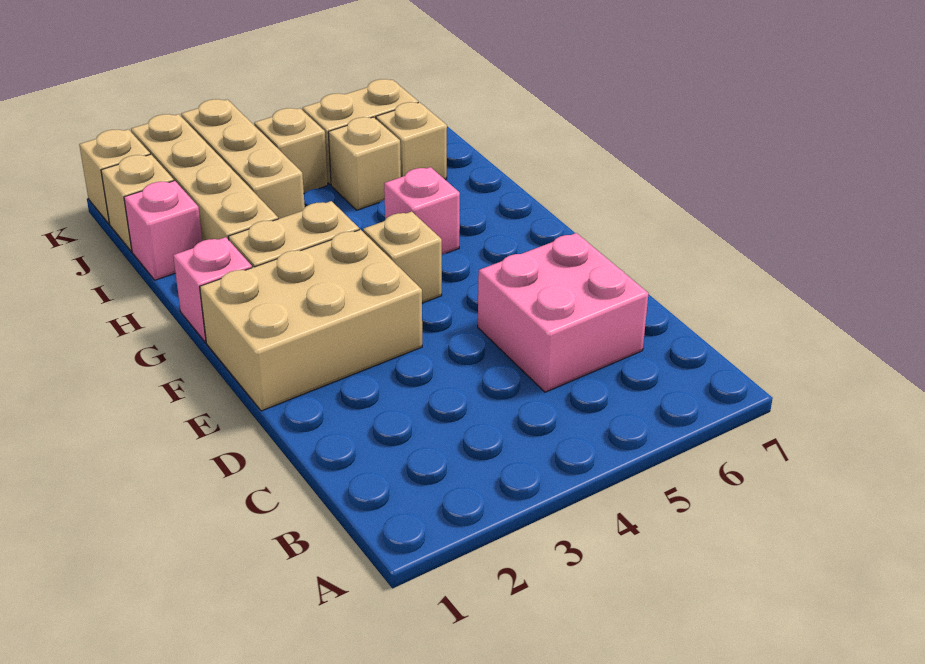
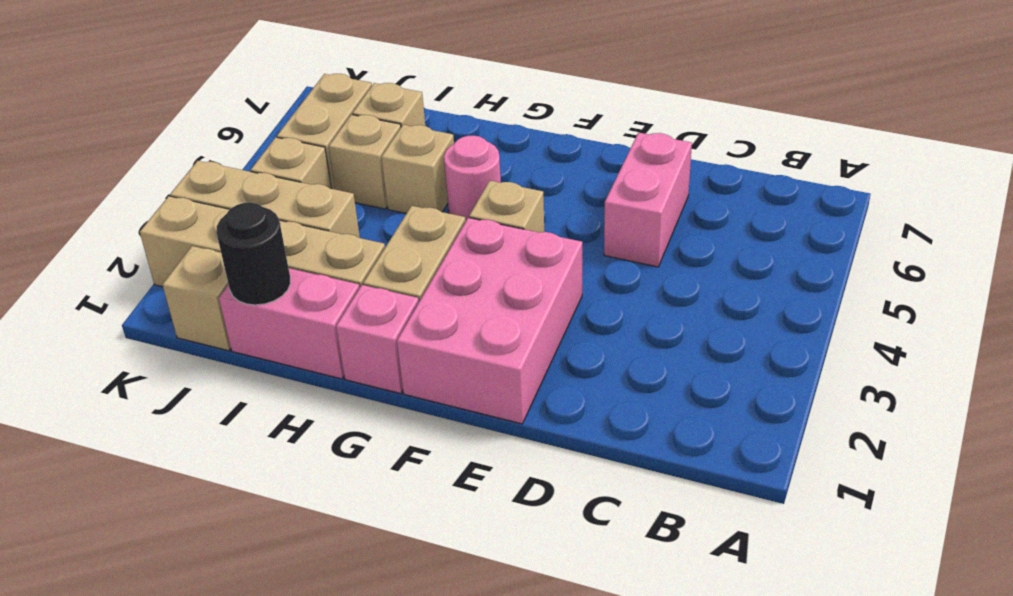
pink brick C5:D6 level 1 -> pink brick D5:D6 level 1
tan brick E1:F3 level 1 -> pink brick E1:F3 level 1
pink brick G5 level 1 -> pink round brick G5 level 1
pink brick I1 level 1 -> pink brick H1:I1 level 1
none -> black round brick I1 level 2
tan brick K1 level 1 -> tan brick H5 level 1

